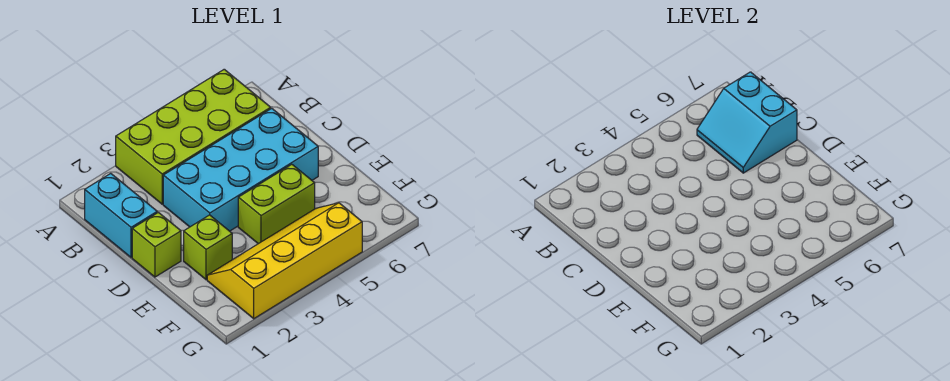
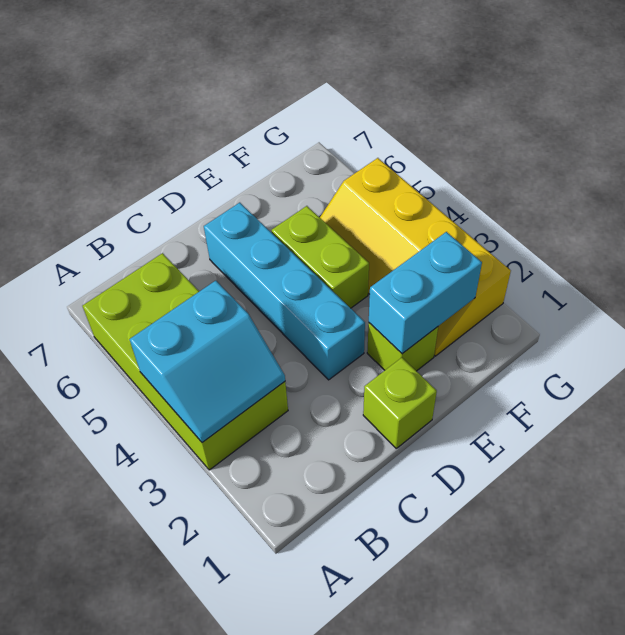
cyan brick B1:C1 level 1 -> cyan brick E2:F2 level 2
cyan slope B6:C7 level 2 top 7 -> cyan slope A3:B4 level 2 top 4
cyan brick C3:D6 level 1 -> cyan brick D3:D6 level 1

